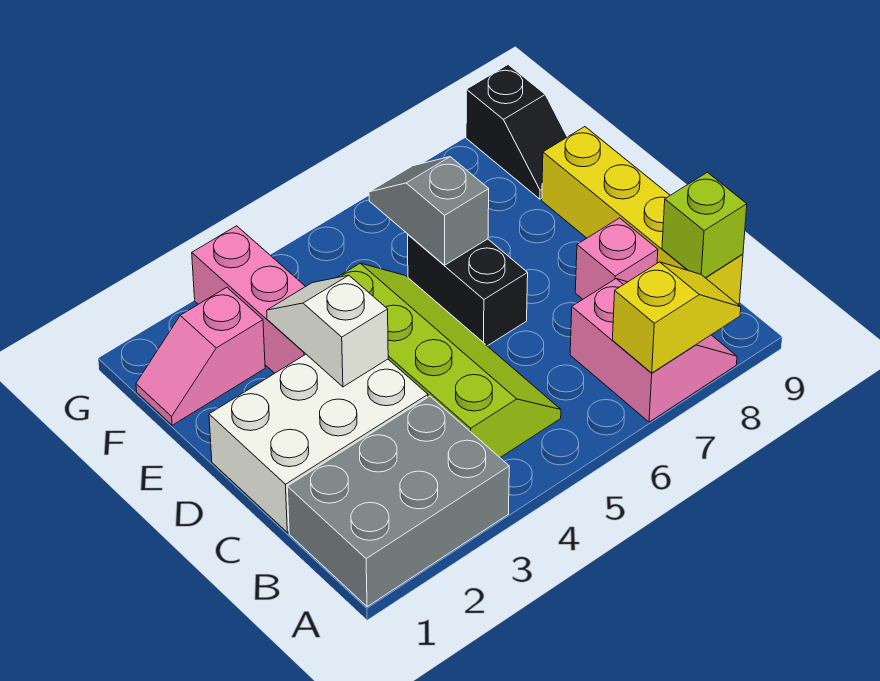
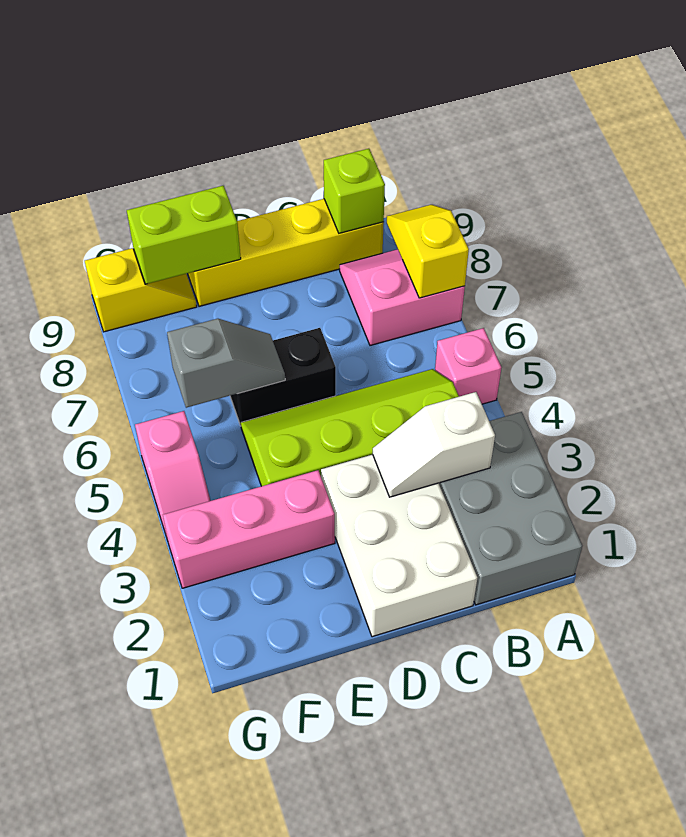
pink brick C8 level 1 -> pink brick A5 level 1
white slope D3:E3 level 2 top D -> white slope B3:C3 level 2 top B
grey slope E6:F6 level 2 top E -> grey slope E6:F6 level 2 top F
none -> lime brick E9:F9 level 2
pink slope F1:F2 level 1 top 2 -> pink slope G4:G5 level 1 top 5
black slope F9:G9 level 1 top G -> yellow slope F9:G9 level 1 top G

